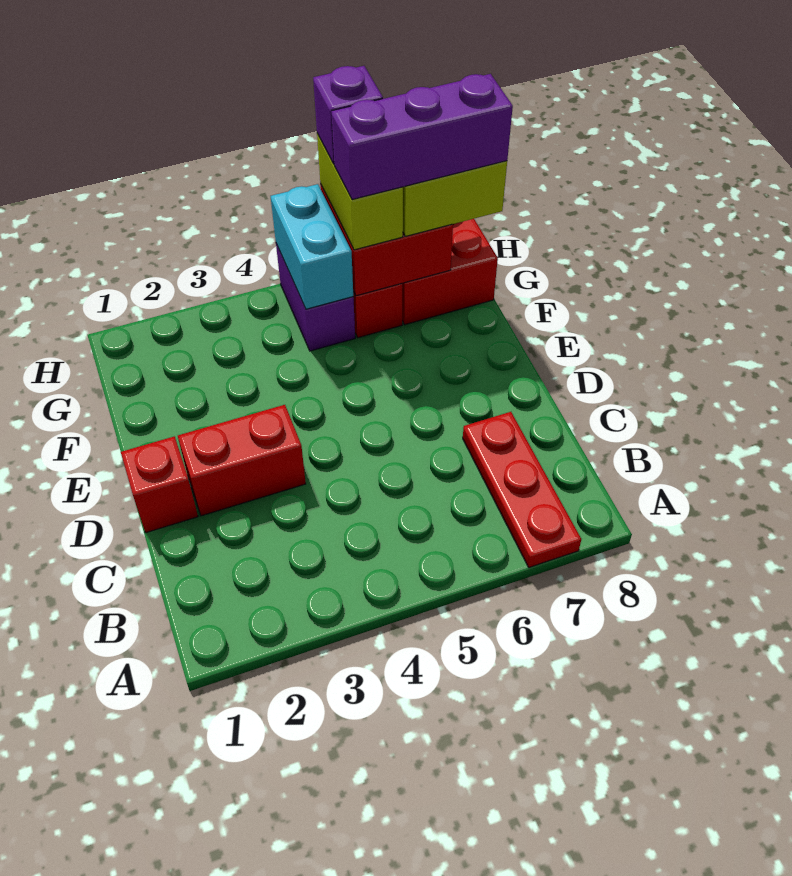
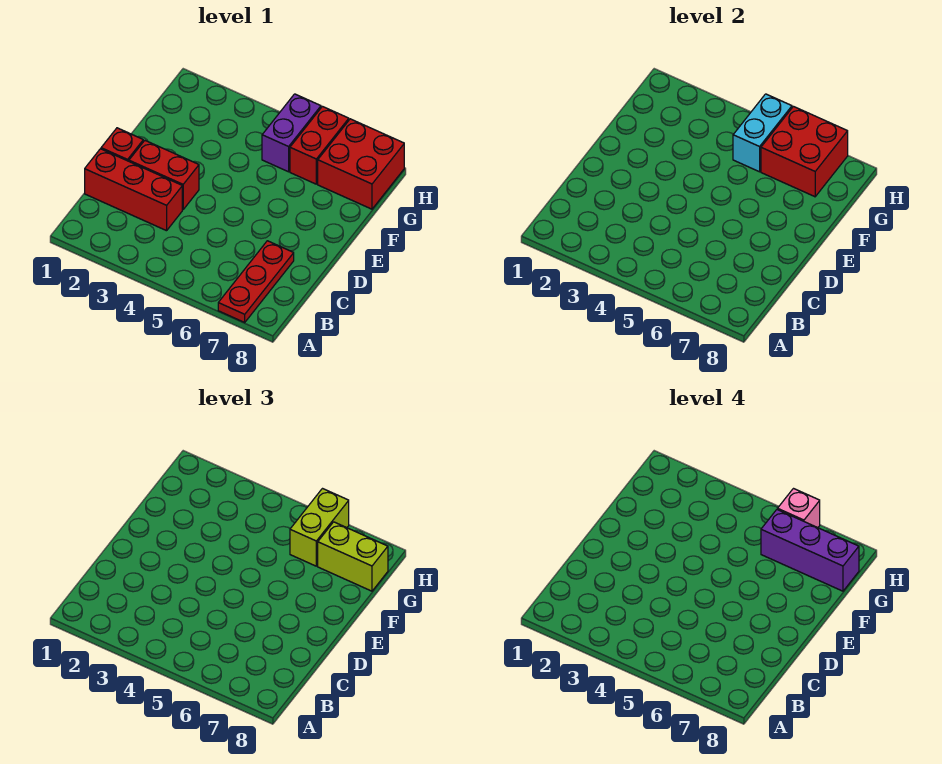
none -> red brick C1:C3 level 1
purple brick H6 level 4 -> pink brick H6 level 4

